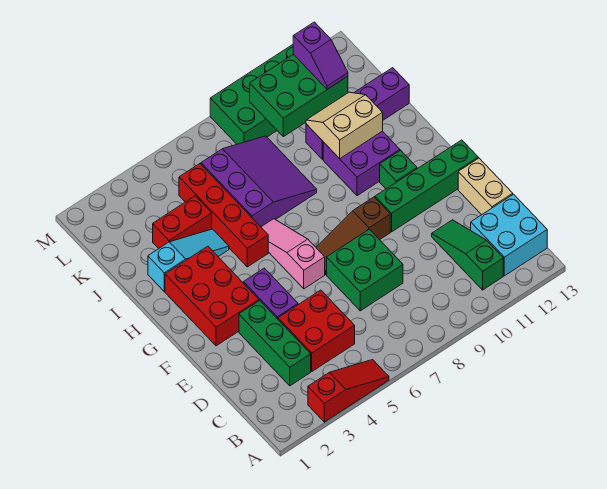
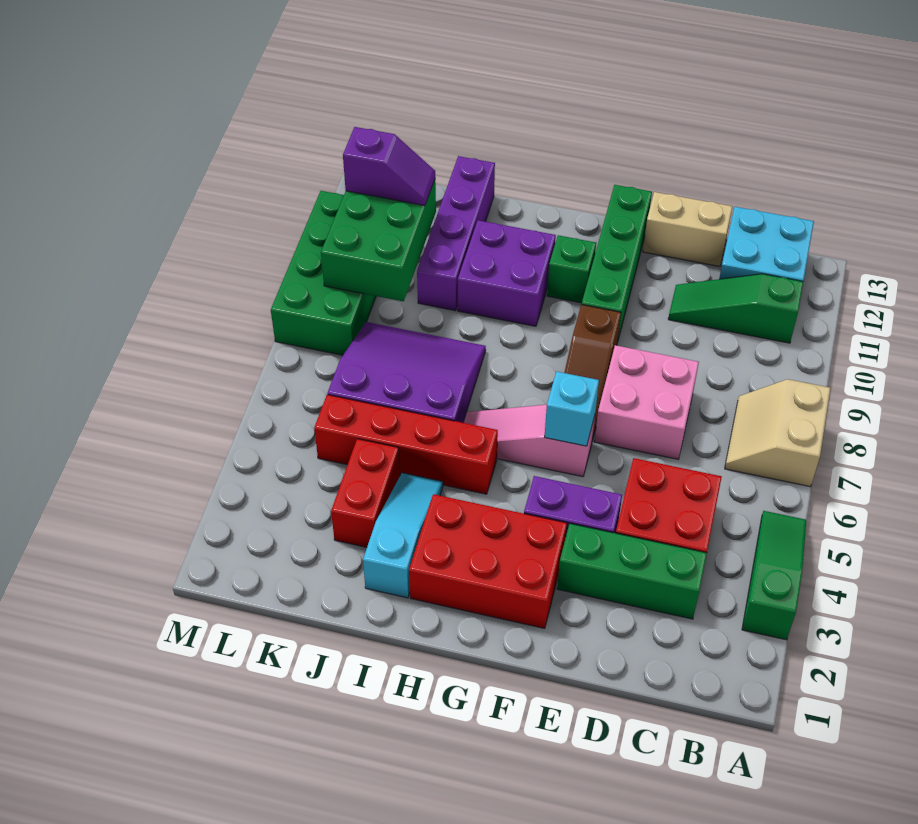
red slope A3:A5 level 1 top 3 -> green slope A3:A5 level 1 top 3
green brick D7:E8 level 1 -> pink brick D7:E8 level 1
none -> cyan brick F6 level 2
tan slope I10:J11 level 2 top I -> tan slope A7:B8 level 1 top A

